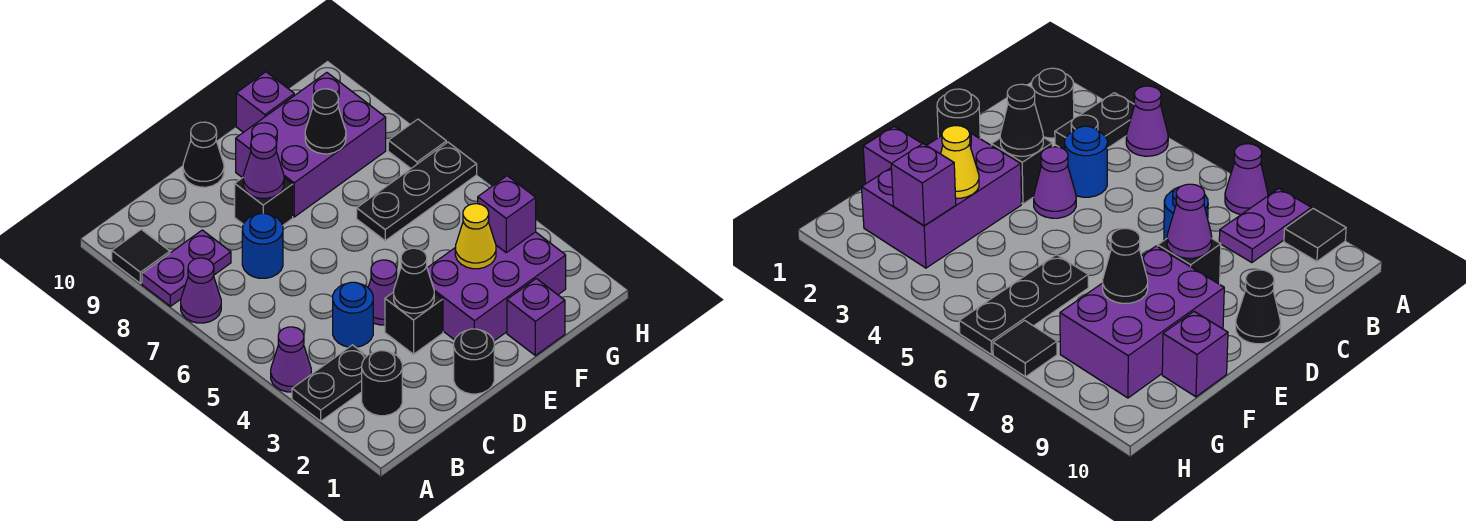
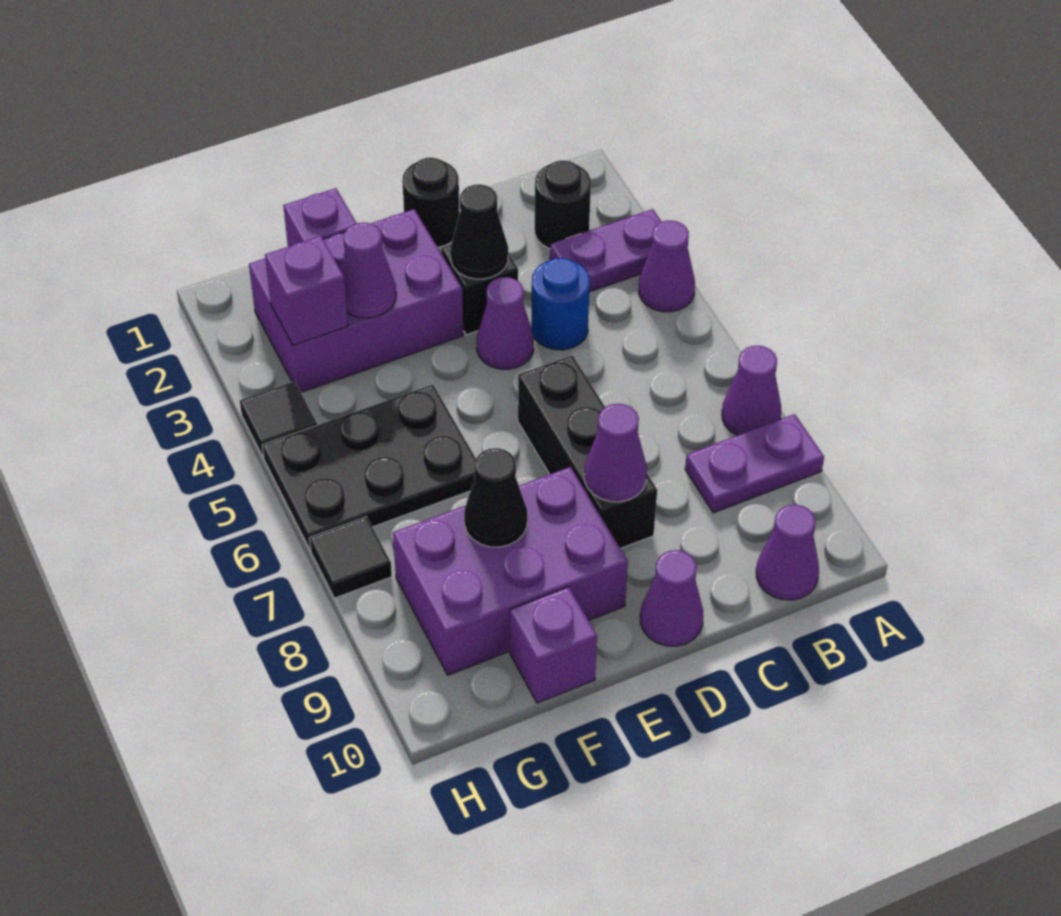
black plate A3:B3 level 1 -> purple plate A3:B3 level 1
black tile A9 level 1 -> black tile H4 level 1
none -> purple cone B10 level 1
blue round brick C7 level 1 -> none
black brick D8 level 1 -> black brick D6:D8 level 1
black cone D10 level 1 -> purple cone D10 level 1
yellow cone F3 level 2 -> purple cone F3 level 2
black plate F6:H6 level 1 -> black plate F5:H6 level 1

